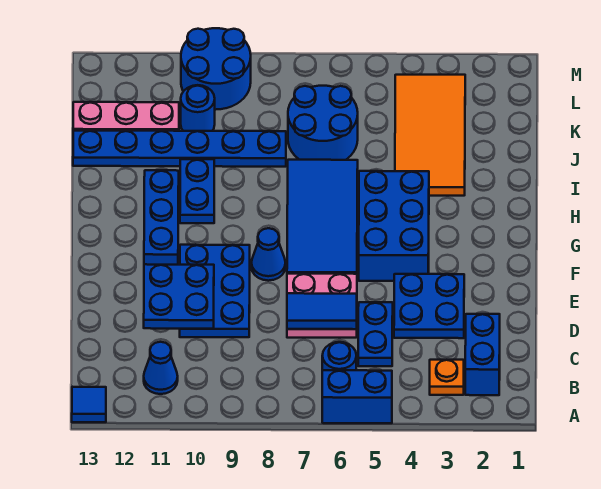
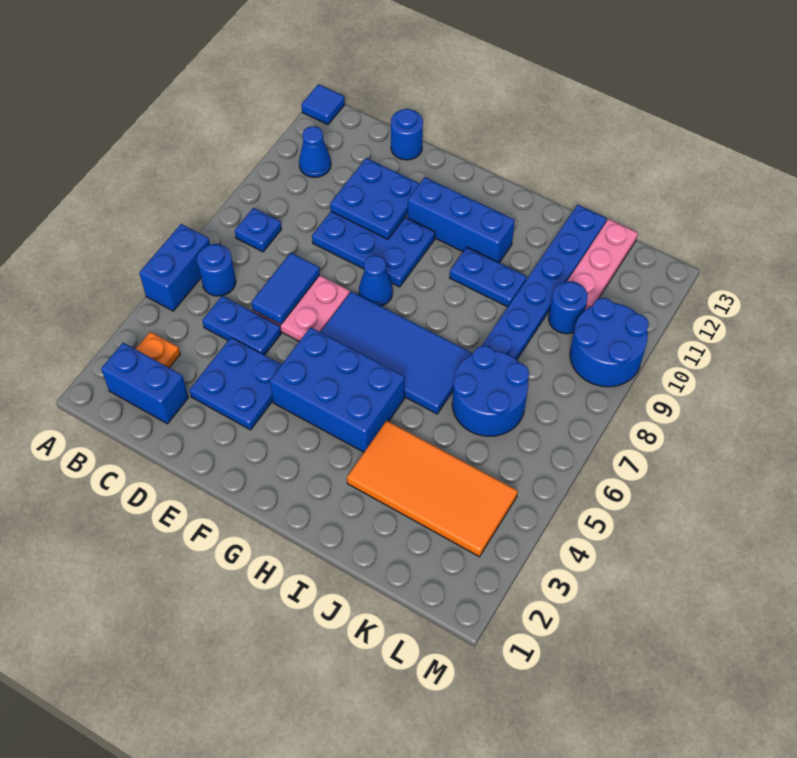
none -> blue plate B8 level 1
none -> blue round brick D13 level 1

